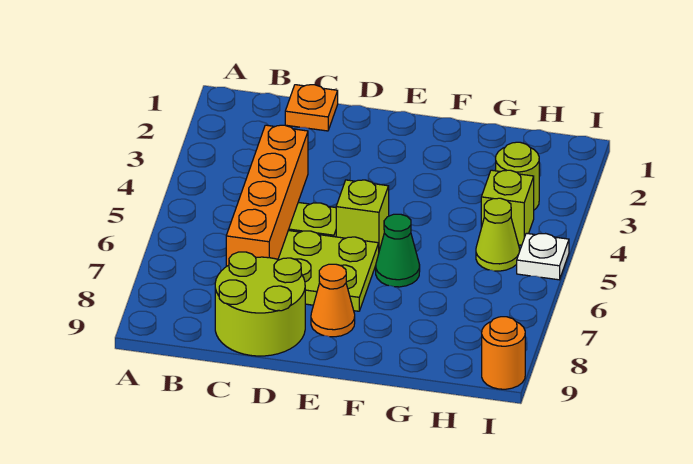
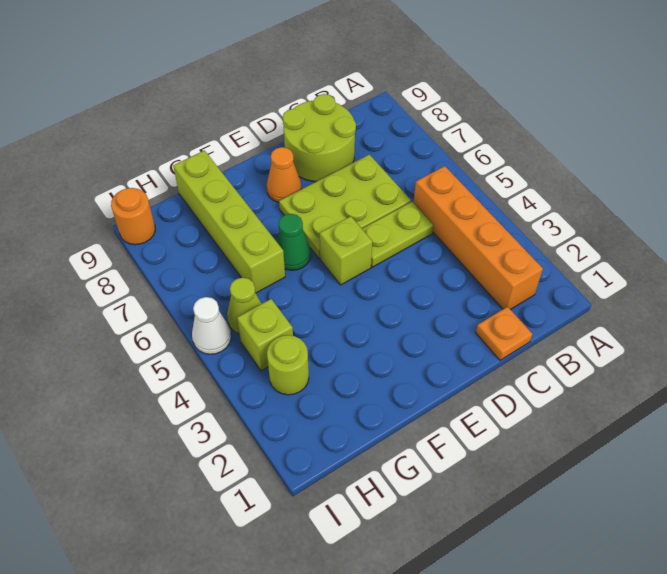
orange brick C4:C7 level 2 -> orange brick B2:B5 level 1
none -> lime brick G6:G9 level 1
white plate I5 level 1 -> white cone I5 level 1

